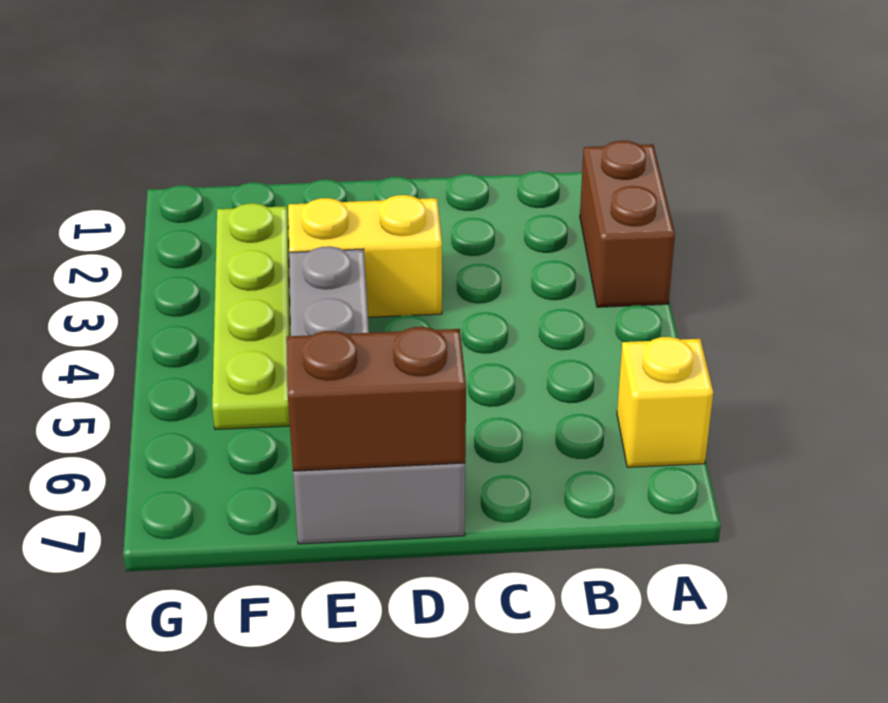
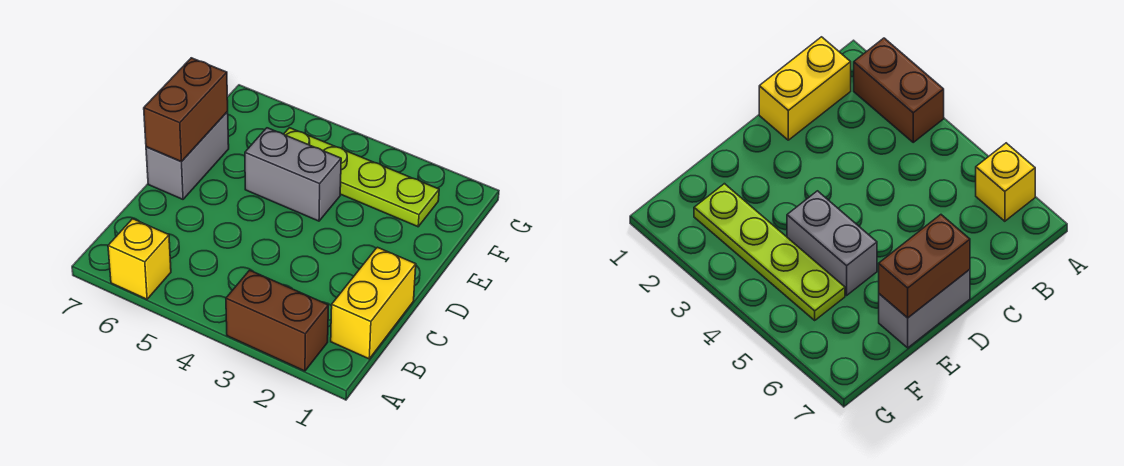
yellow brick D3:E3 level 1 -> yellow brick B1:C1 level 1

